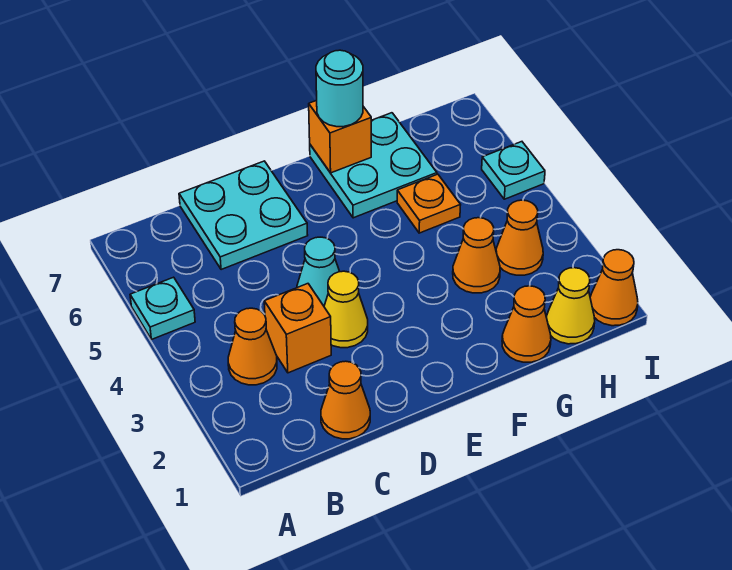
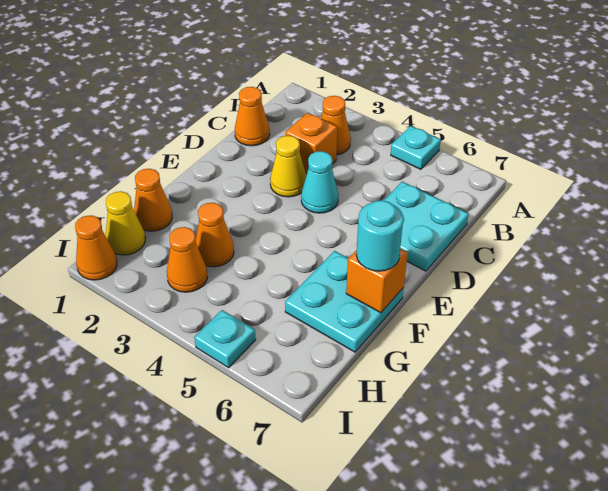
orange plate G5 level 1 -> none

